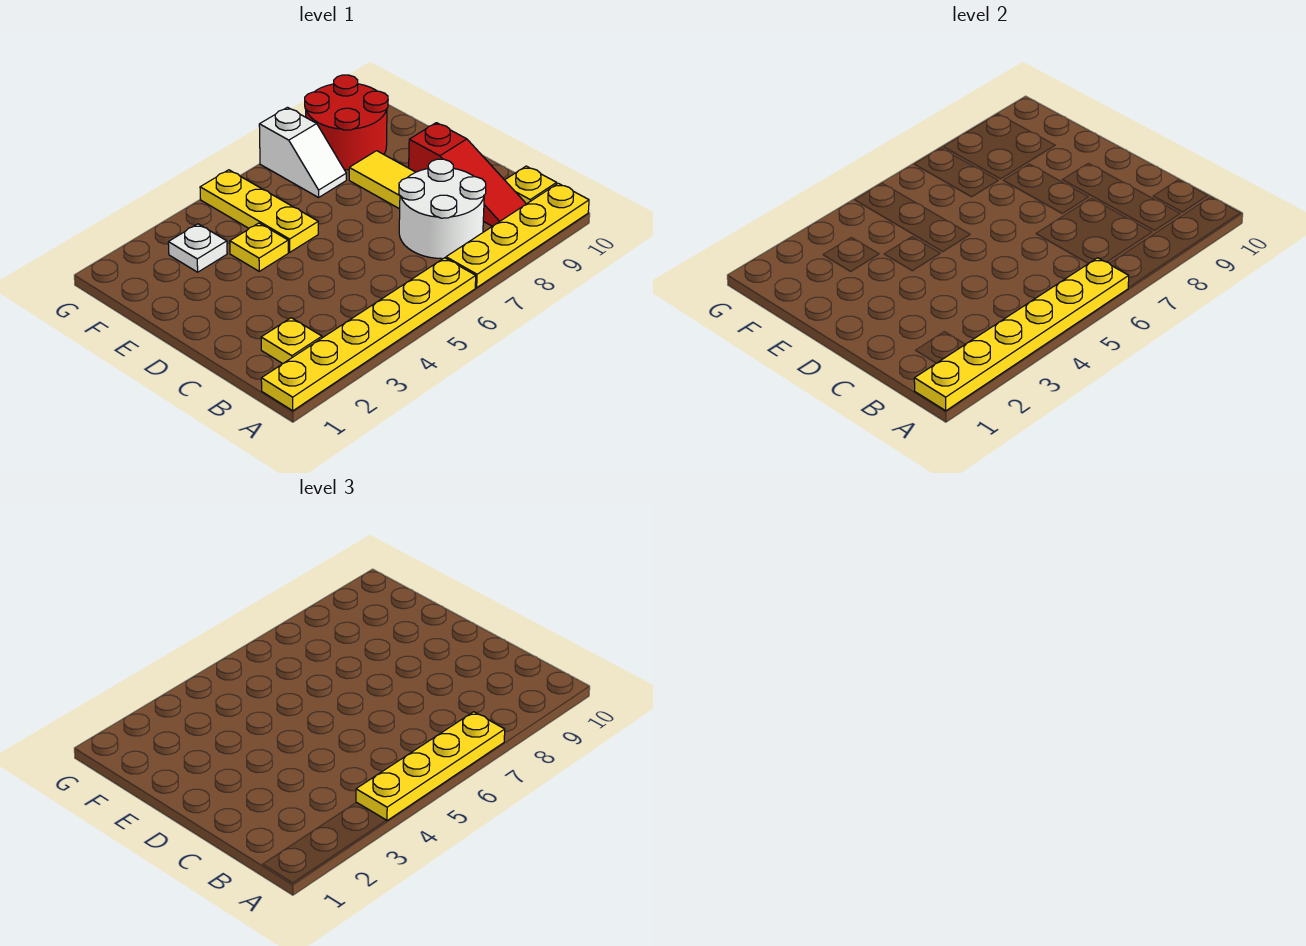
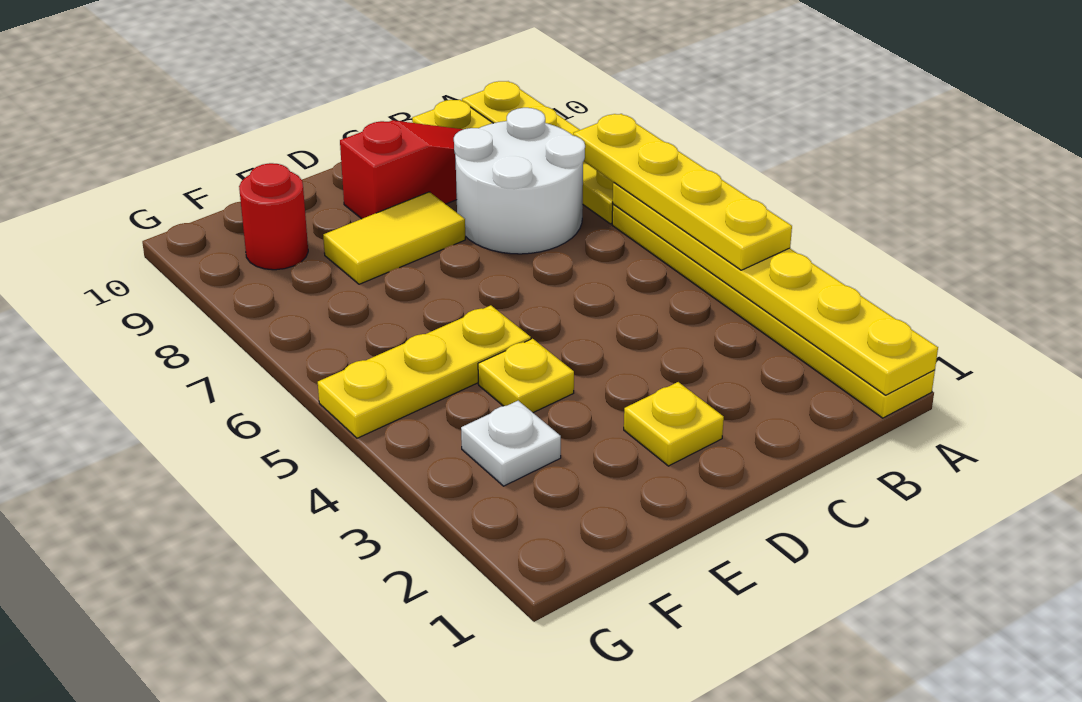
yellow plate B2 level 1 -> yellow plate D2 level 1
white slope F7:G7 level 1 top G -> none
red round brick F8:G9 level 1 -> red round brick F9 level 1

